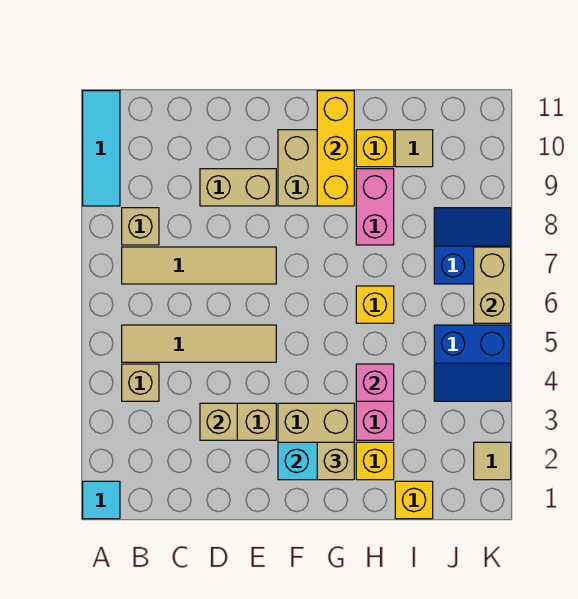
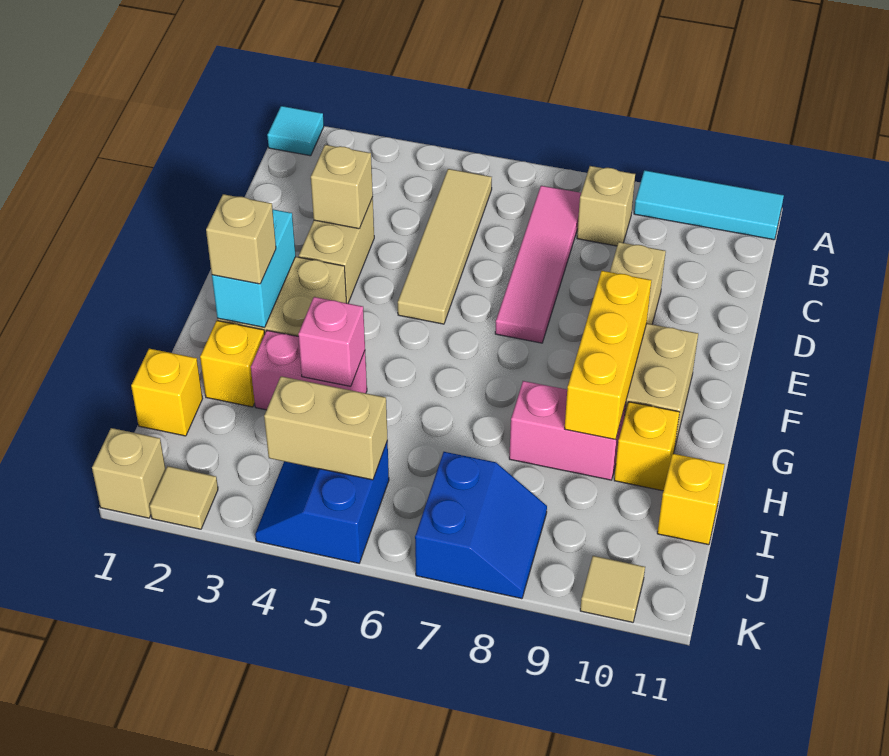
tan brick B4 level 1 -> tan brick K1 level 1
tan tile B7:E7 level 1 -> pink tile B7:E7 level 1
yellow brick G9:G11 level 2 -> yellow brick F9:H9 level 2
yellow brick H6 level 1 -> yellow brick I11 level 1
tan tile I10 level 1 -> tan tile K10 level 1
tan brick K6:K7 level 2 -> tan brick J4:J5 level 2

